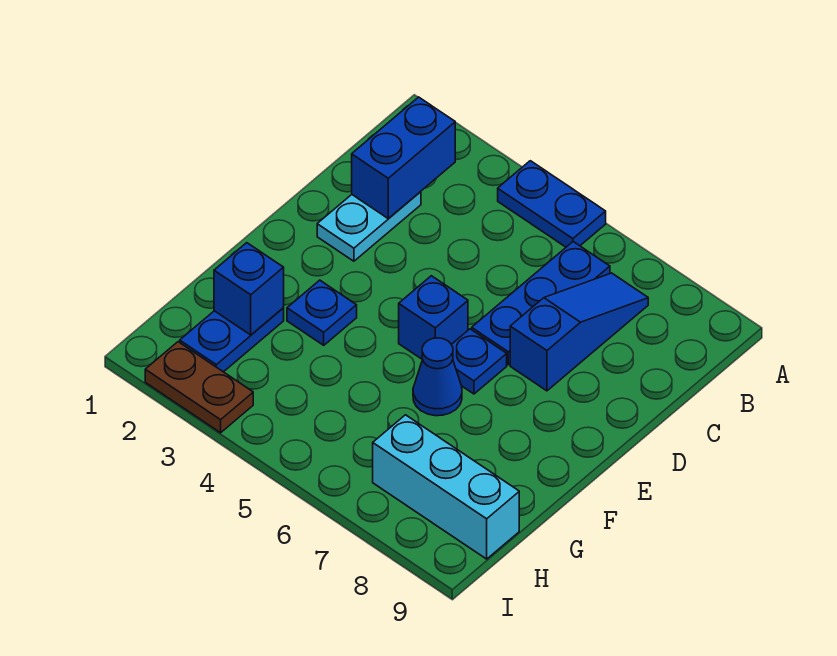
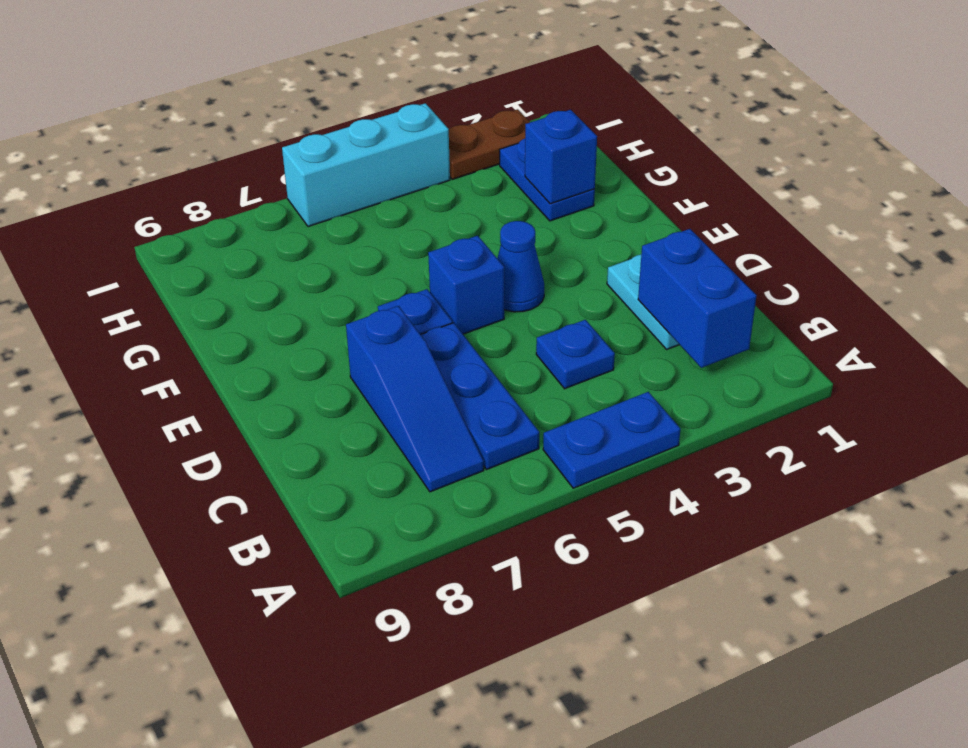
blue plate F3 level 1 -> blue plate C4 level 1
blue cone F6 level 1 -> blue cone E4 level 1
cyan brick H7:H9 level 1 -> cyan brick I4:I6 level 1

